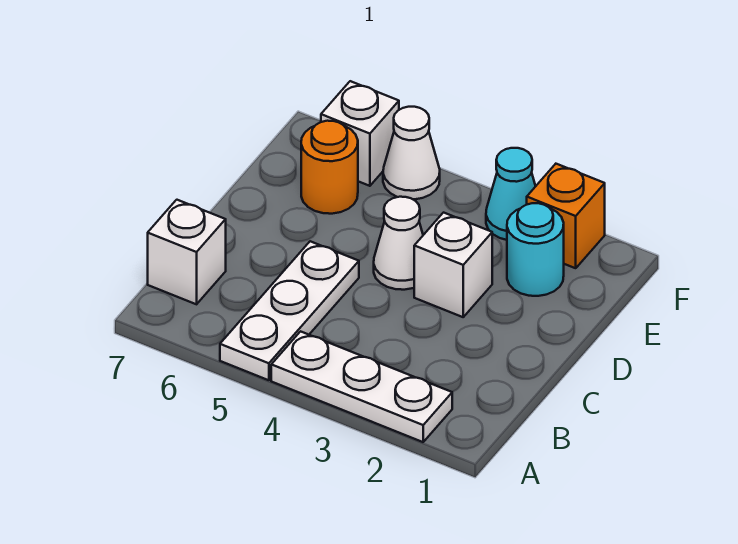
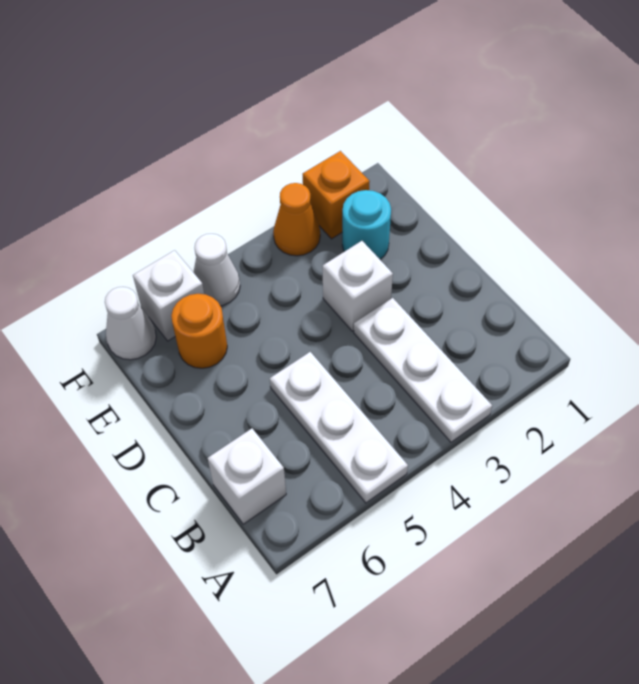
white plate A2:A4 level 1 -> white plate A3:C3 level 1
white cone D4 level 1 -> white cone F7 level 1
cyan cone F3 level 1 -> orange cone F3 level 1

